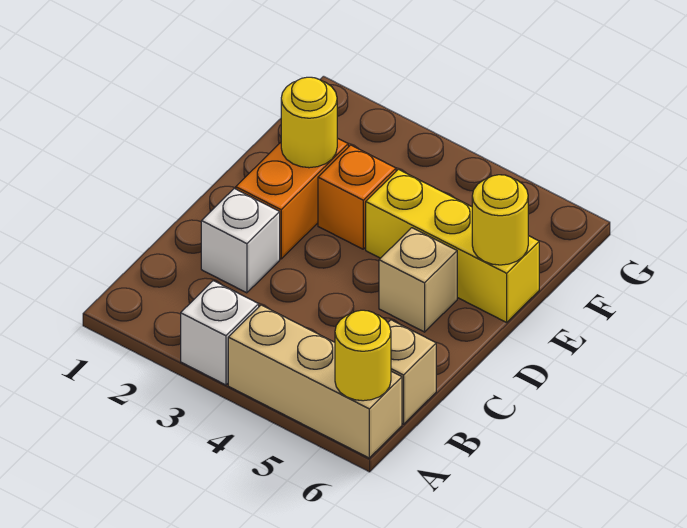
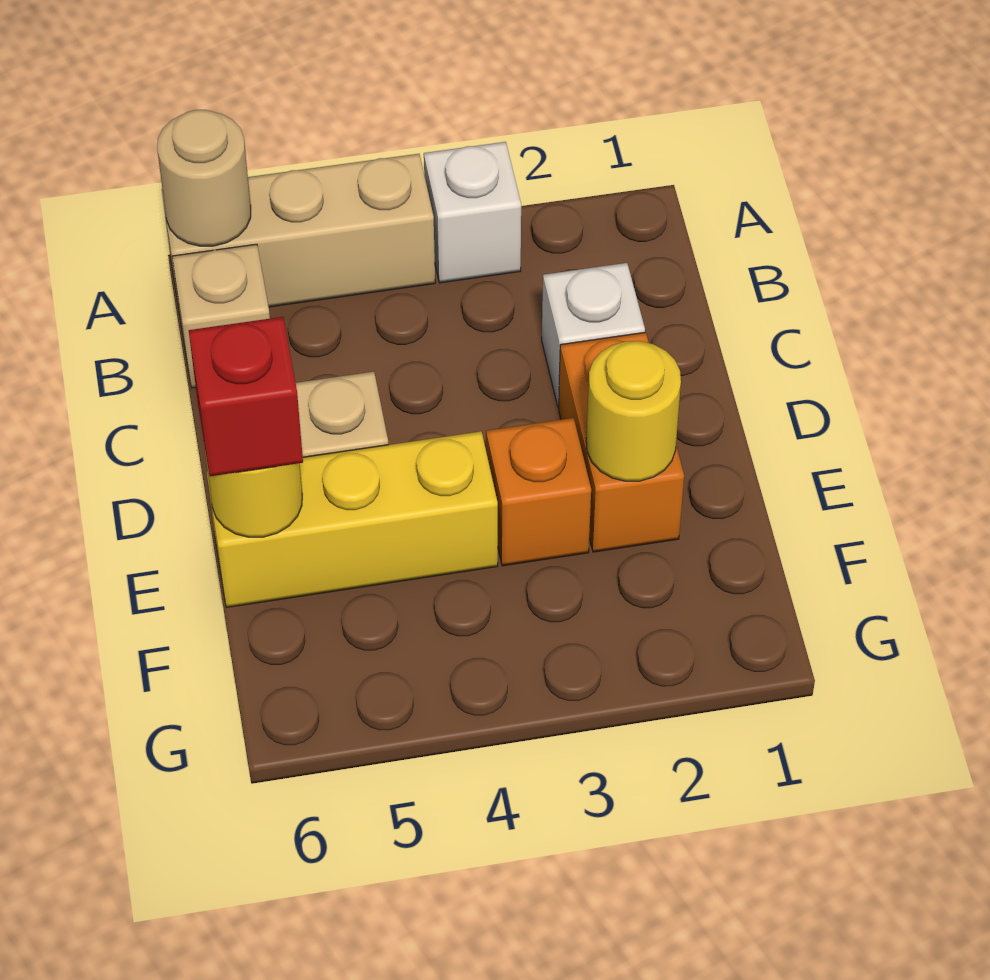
yellow round brick A6 level 2 -> tan round brick A6 level 2
none -> red brick E6 level 3

